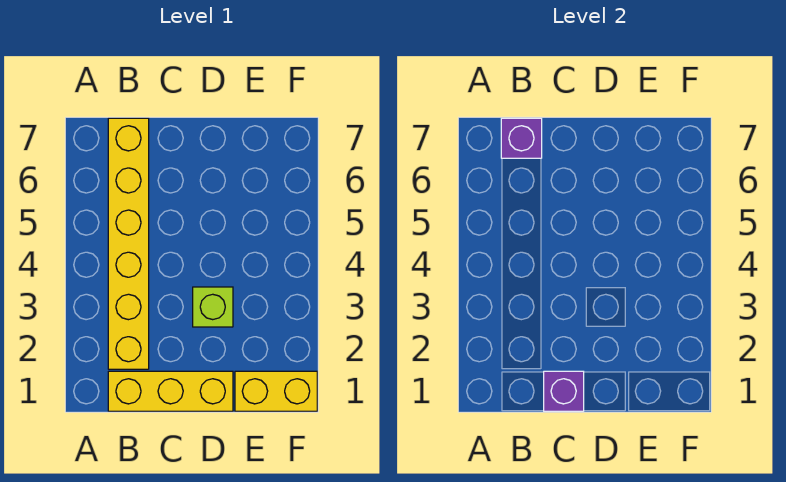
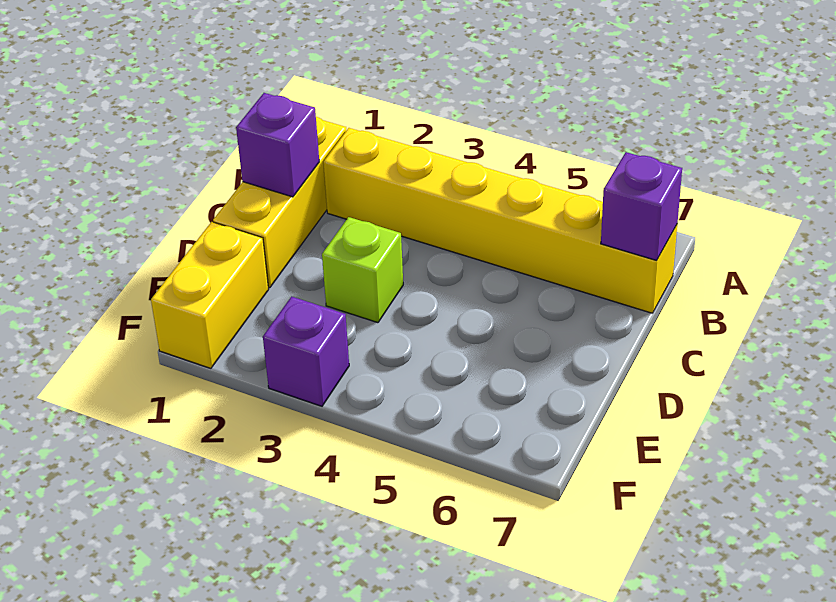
none -> purple brick F3 level 1

